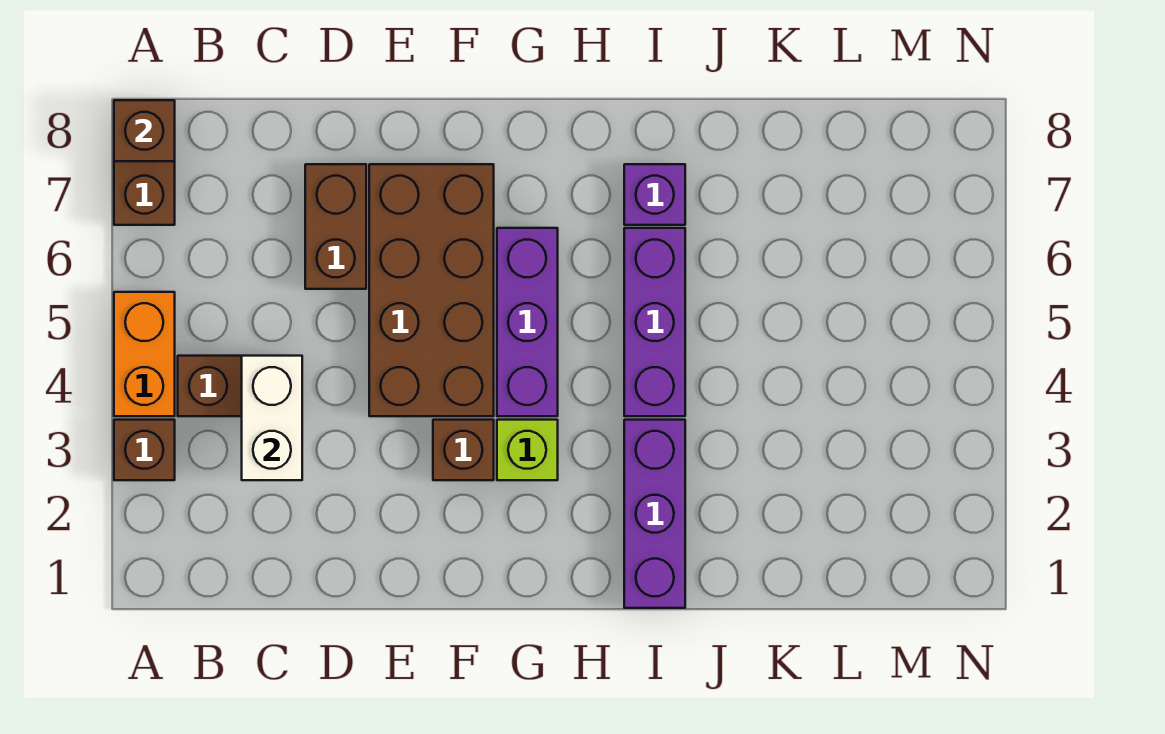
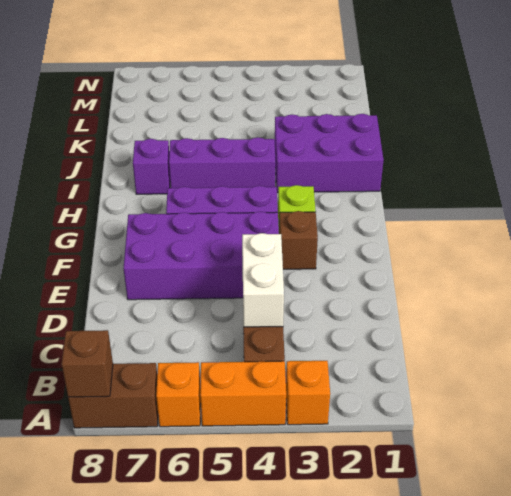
brown brick A3 level 1 -> orange brick A3 level 1
none -> orange brick A6 level 1
white brick C3:C4 level 2 -> white brick C4:D4 level 2
brown brick D6:D7 level 1 -> none
brown brick E4:F7 level 1 -> purple brick E4:F7 level 1
purple brick I1:I3 level 1 -> purple brick I1:J3 level 1

